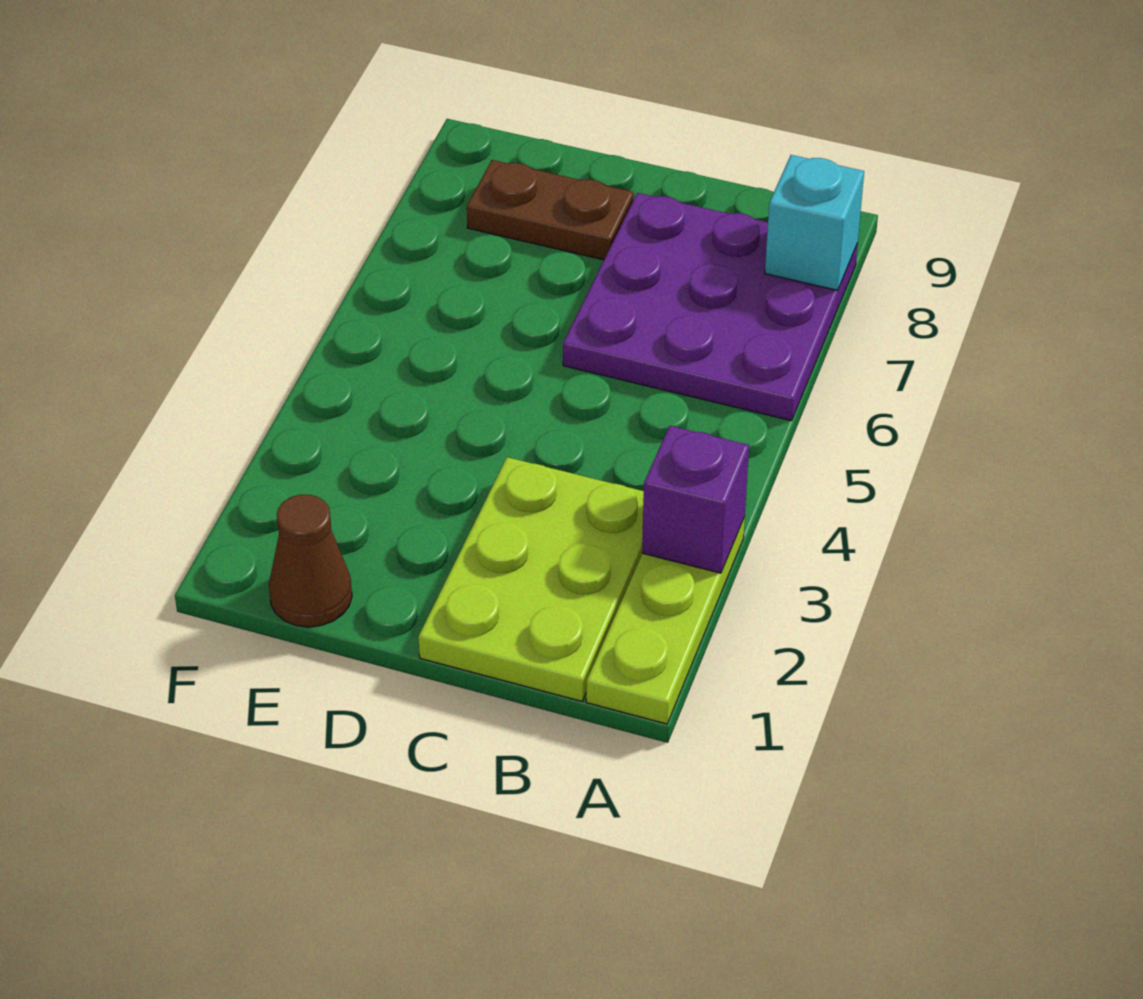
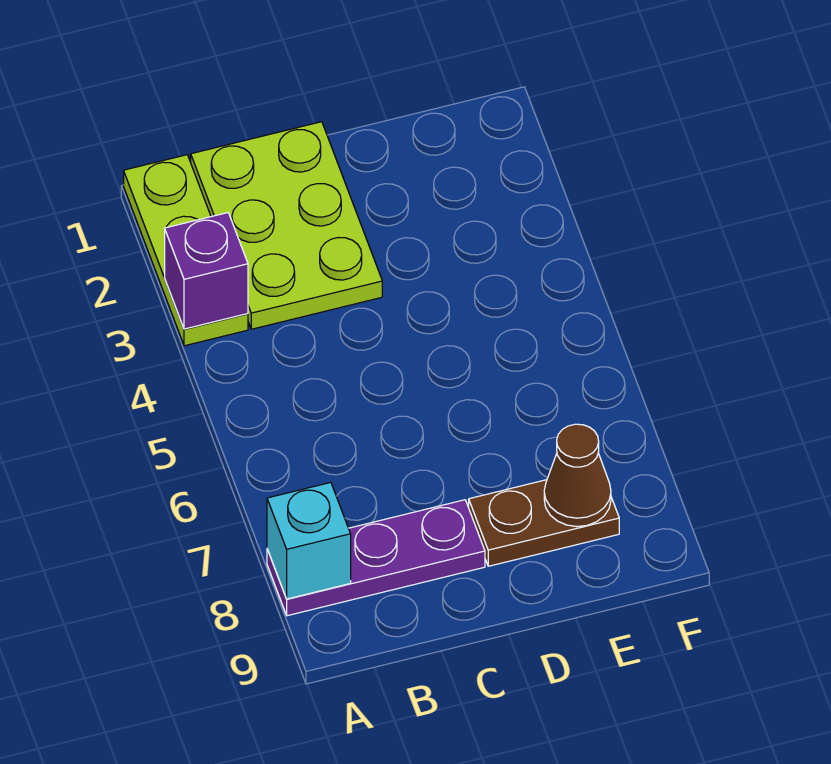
purple plate A6:C8 level 1 -> purple plate A8:C8 level 1
brown cone E1 level 1 -> brown cone E8 level 2

